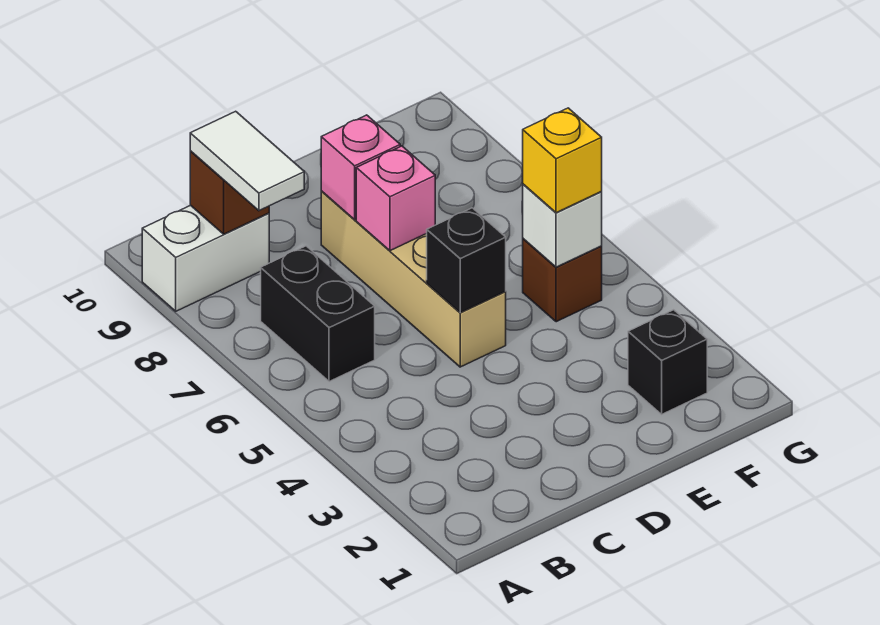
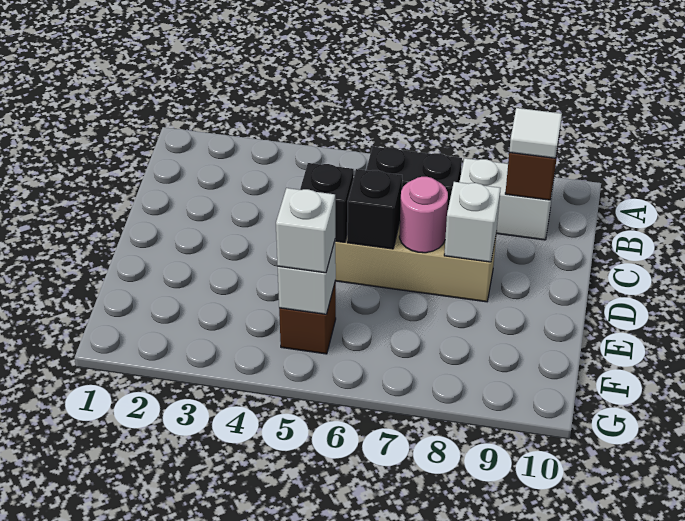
white brick A9:B9 level 1 -> white brick B8:B9 level 1
white tile B8:B9 level 3 -> white tile B9 level 3
pink brick D7 level 2 -> pink round brick D7 level 2
pink brick D8 level 2 -> white brick D8 level 2
black brick F2 level 1 -> black brick D6 level 2
yellow brick F5 level 3 -> white brick F5 level 3

